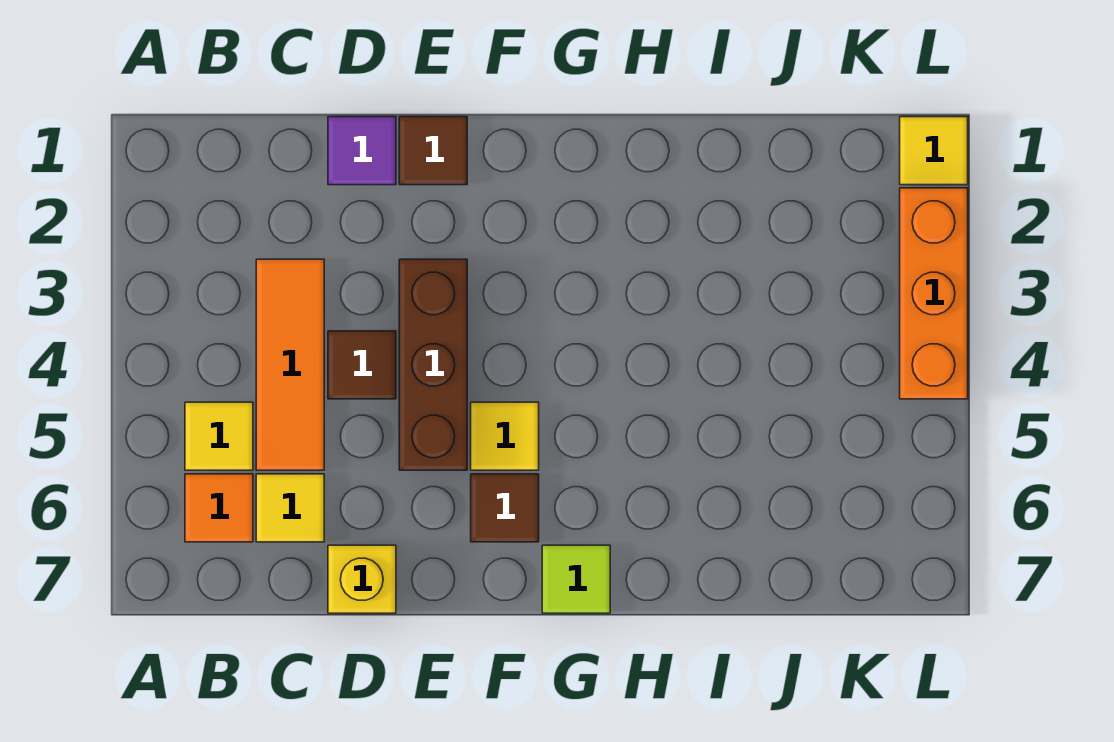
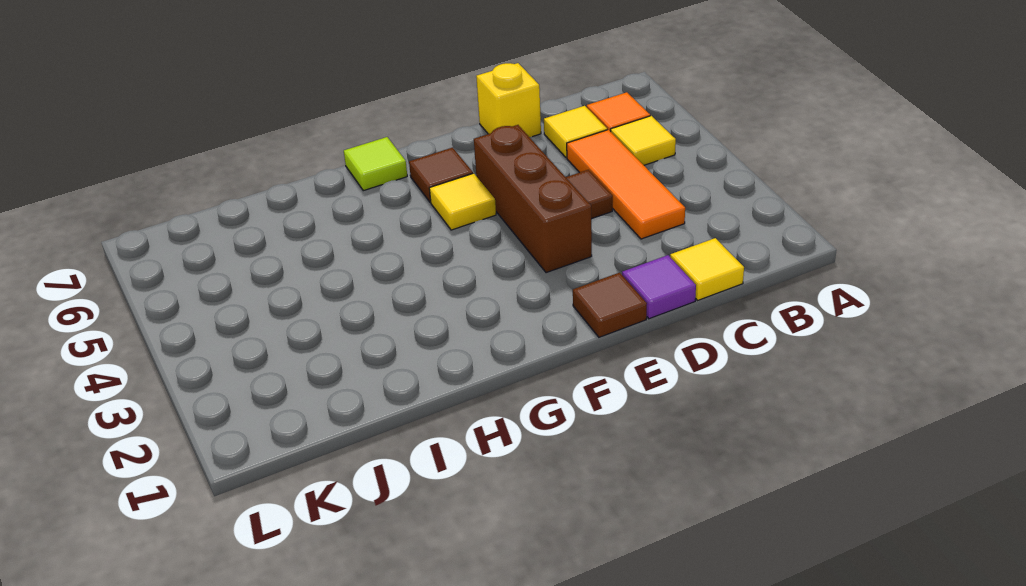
yellow tile L1 level 1 -> yellow tile C1 level 1
orange brick L2:L4 level 1 -> none

